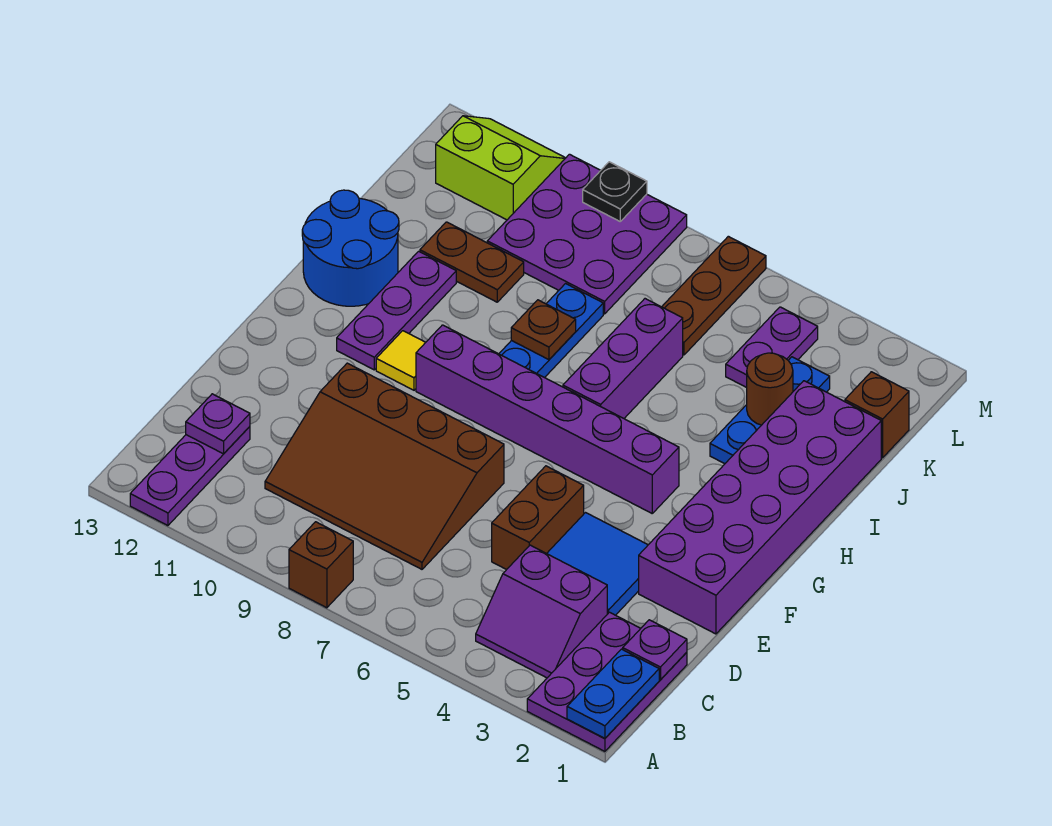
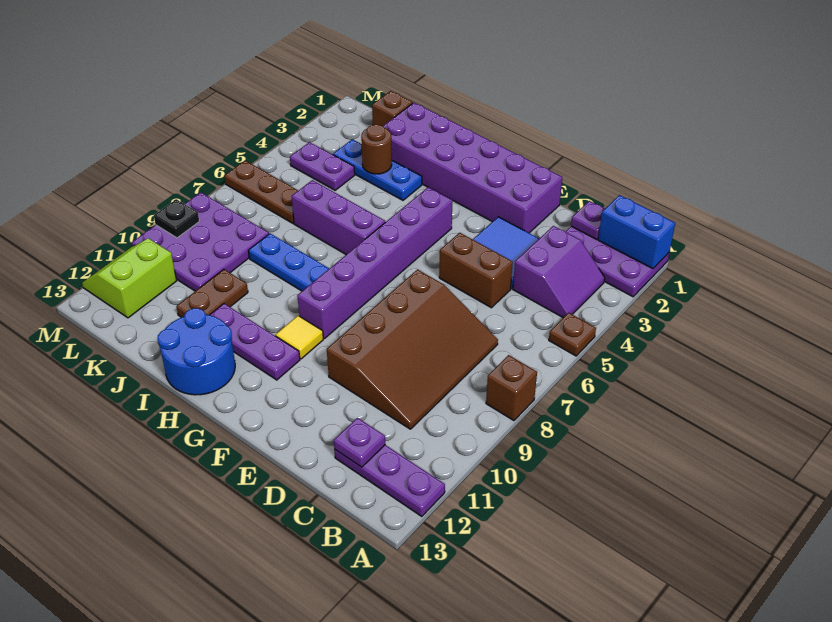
blue plate A1:B1 level 2 -> blue brick A1:B1 level 2
brown plate I8 level 2 -> brown plate A5 level 1

